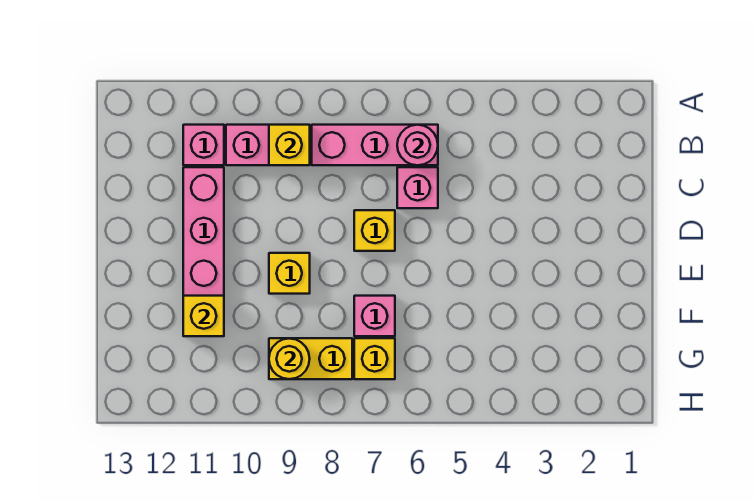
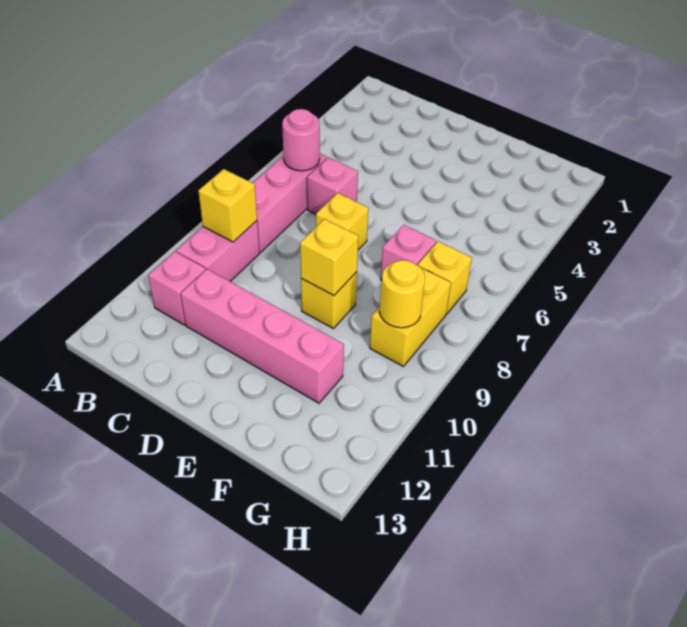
yellow brick F11 level 2 -> yellow brick E9 level 2

